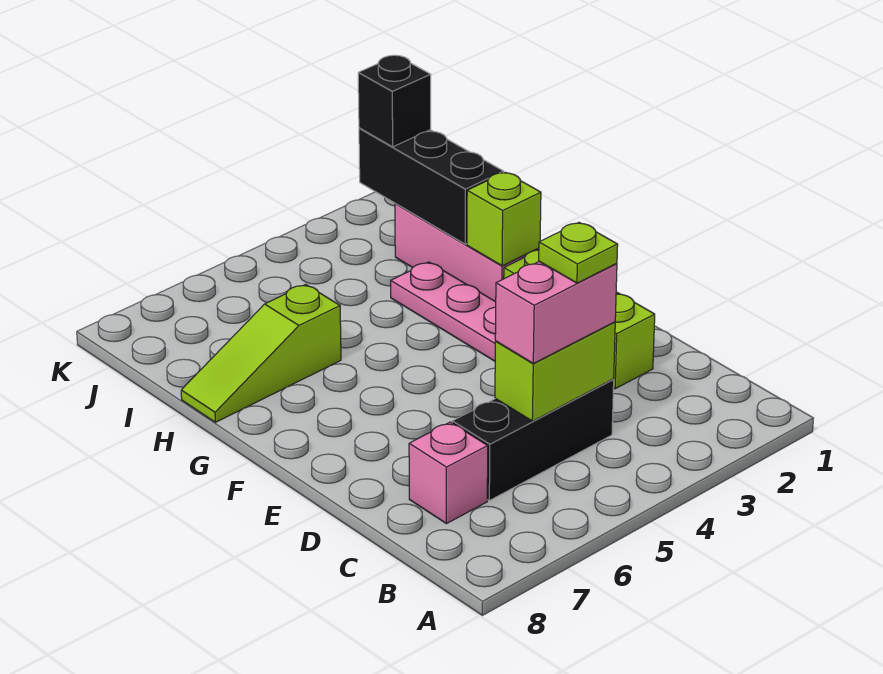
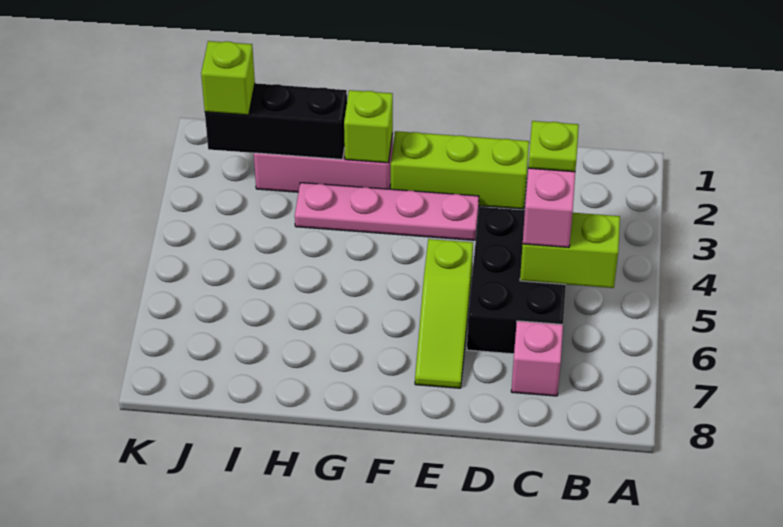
black brick C4:C6 level 1 -> black brick C4:D6 level 1
lime brick C4:C5 level 2 -> lime brick B5:C5 level 2
lime slope H6:H8 level 1 top 6 -> lime slope E5:E7 level 1 top 5
black brick J2 level 3 -> lime brick J2 level 3

